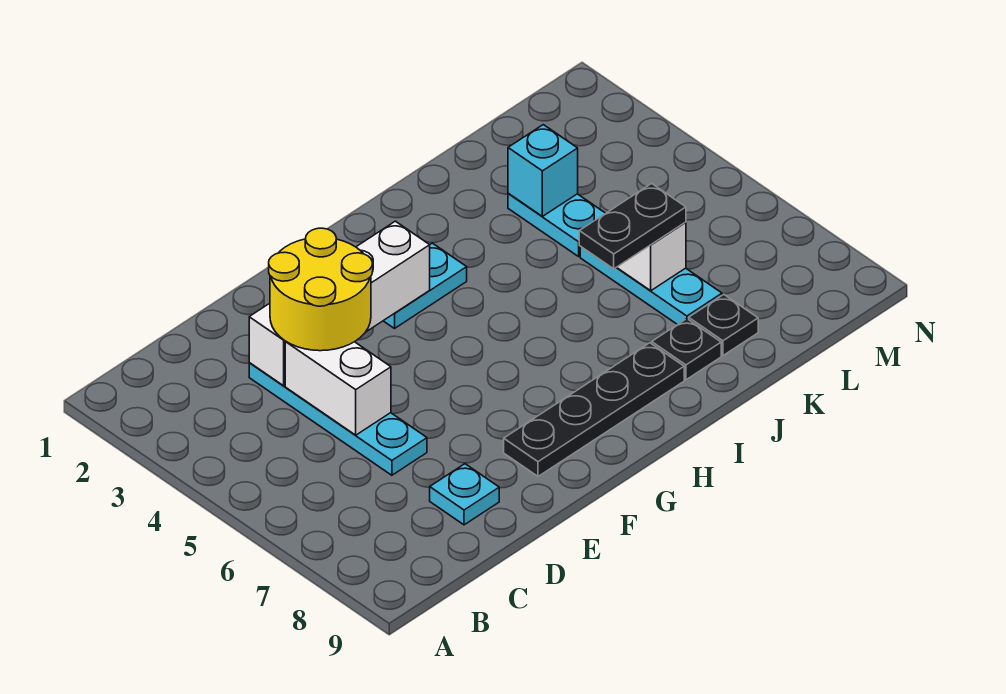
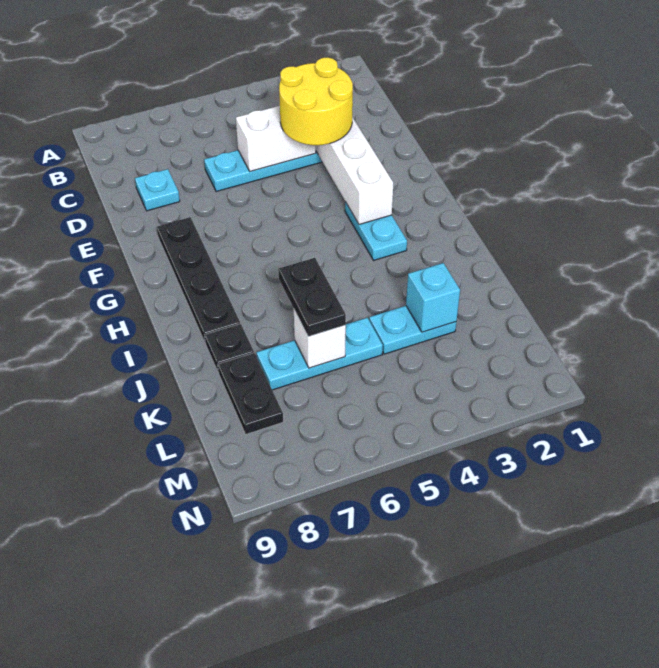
black plate K8 level 1 -> black plate K8:L8 level 1

